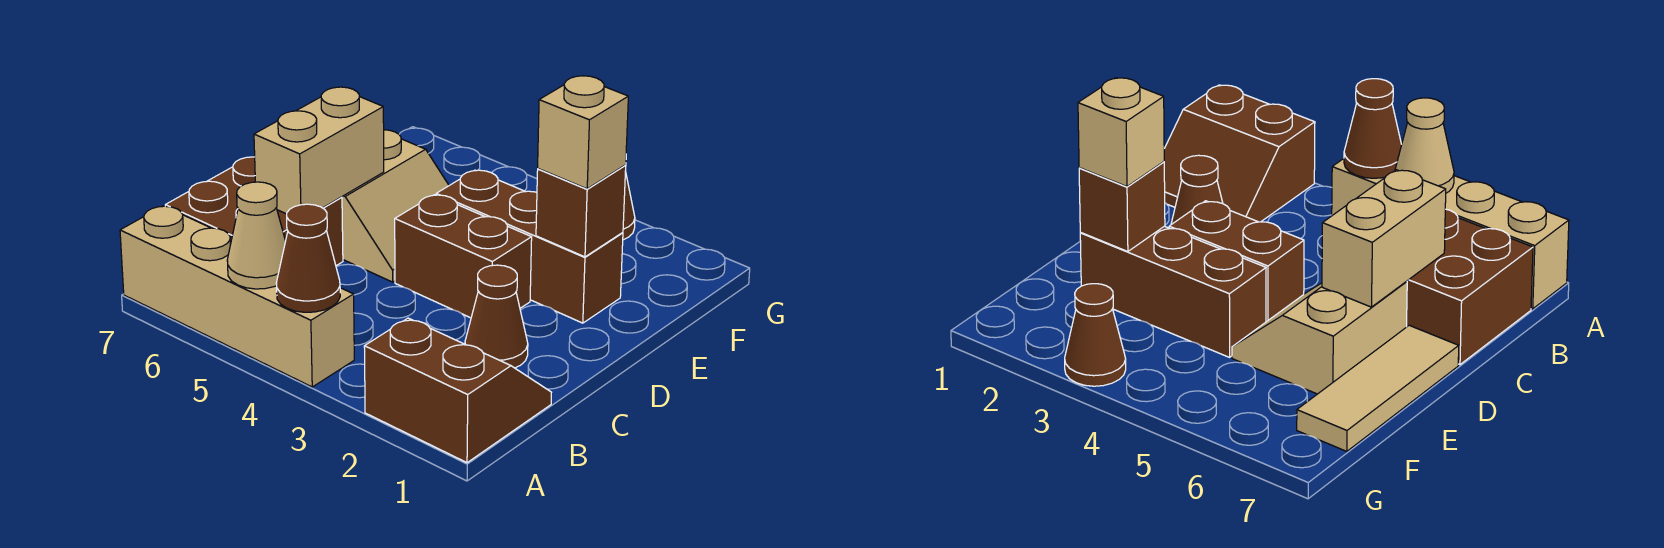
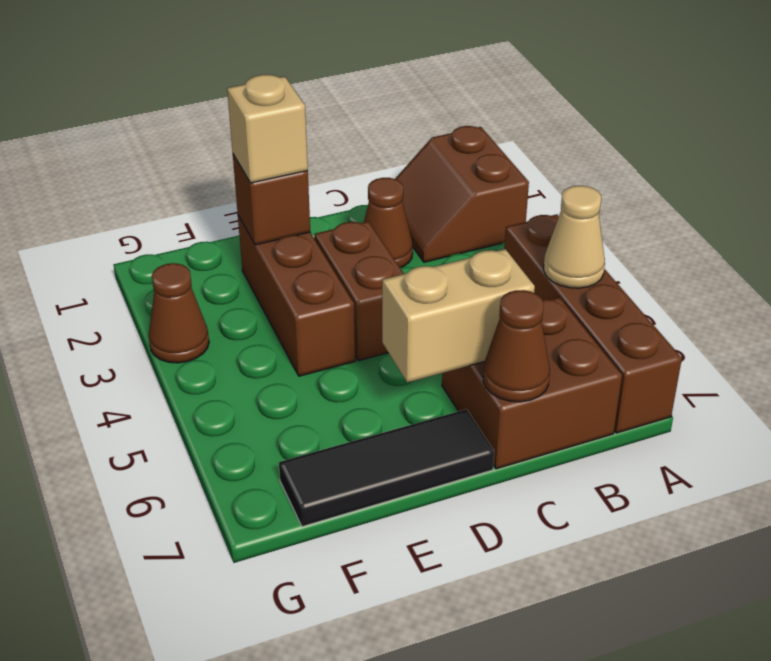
tan brick A4:A7 level 1 -> brown brick A4:A7 level 1
brown cone A4 level 2 -> brown cone C7 level 2
tan slope D5:E6 level 1 top 6 -> none
tan tile D7:F7 level 1 -> black tile D7:F7 level 1

